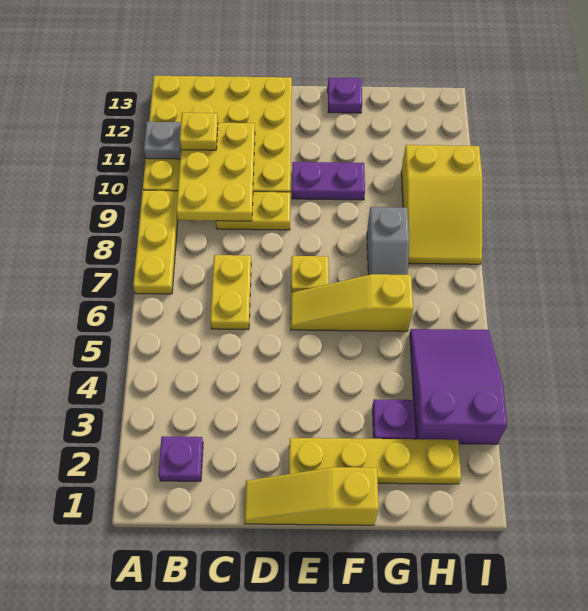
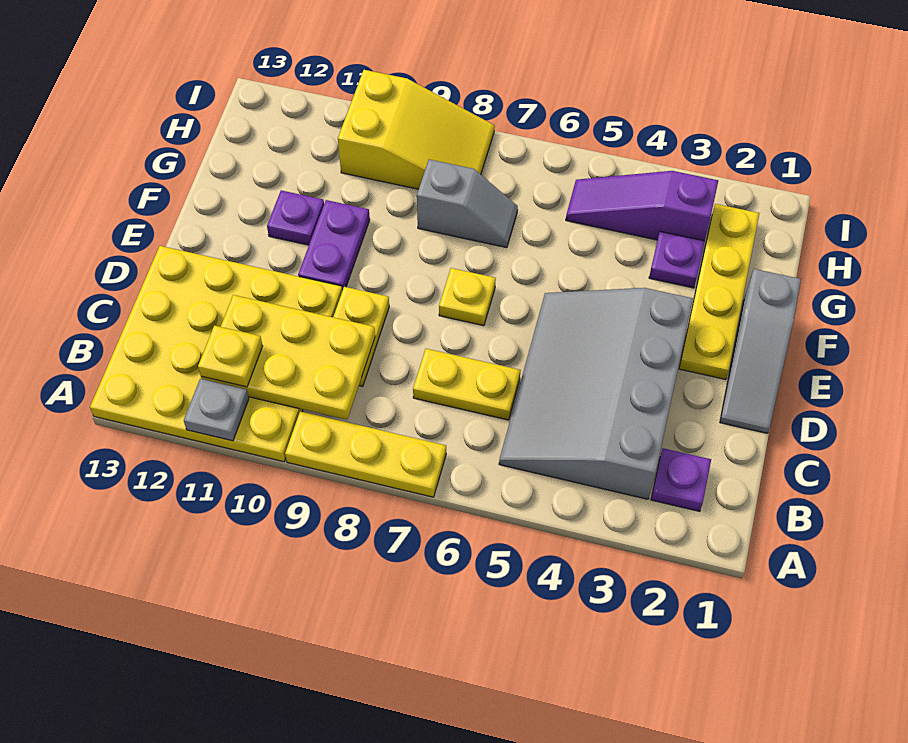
none -> grey slope B3:E5 level 1 top 3
yellow slope D1:F1 level 1 top F -> grey slope D1:F1 level 1 top F
yellow slope E6:G6 level 1 top G -> none
purple plate F13 level 1 -> purple plate F11 level 1
purple slope H3:I5 level 1 top 3 -> purple slope H3:H5 level 1 top 3

